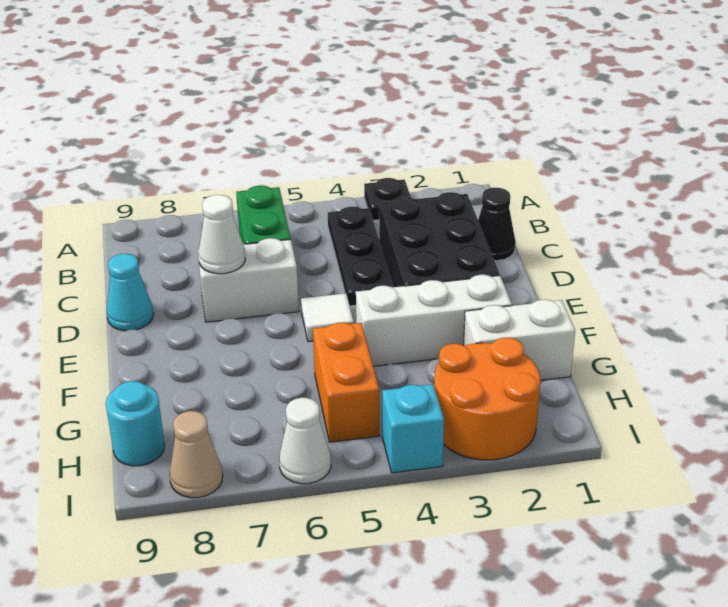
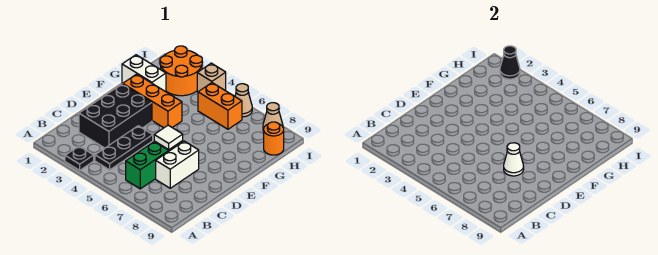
black cone C1 level 1 -> black cone I2 level 2
white brick D6:D7 level 1 -> white brick C7:D7 level 1
cyan cone D9 level 1 -> none
white brick F2:F4 level 1 -> orange brick F2:F4 level 1
orange brick G5:H5 level 1 -> orange brick H5:H6 level 1
cyan round brick H9 level 1 -> orange round brick H9 level 1
cyan brick I4 level 1 -> tan brick I4 level 1
white cone I6 level 1 -> tan cone I6 level 1

